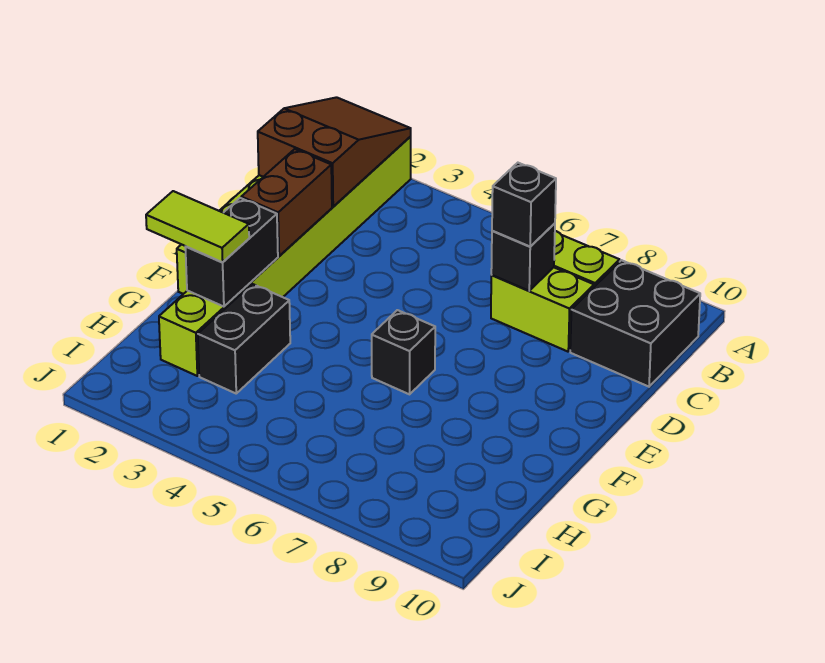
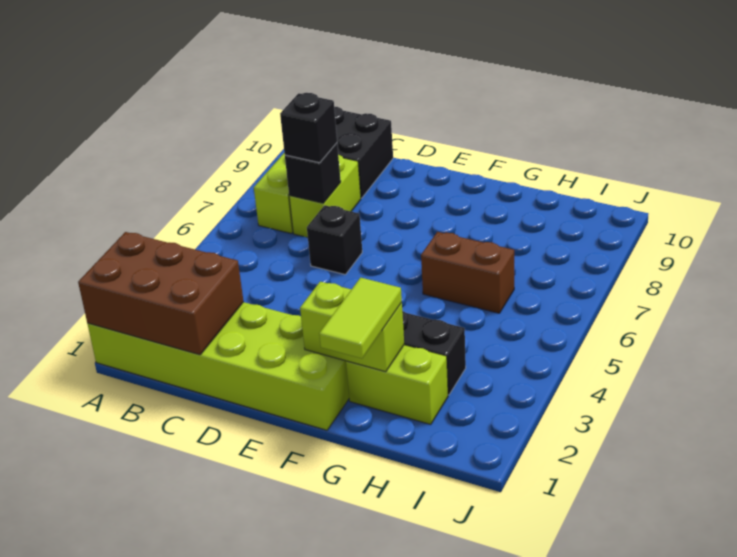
brown slope A1:C2 level 2 top C -> brown brick A1:C2 level 2
brown brick D2:E2 level 2 -> brown brick G6:H6 level 1
black brick F2:G2 level 2 -> lime brick F2:G2 level 2
black brick F6 level 1 -> black brick D6 level 1

